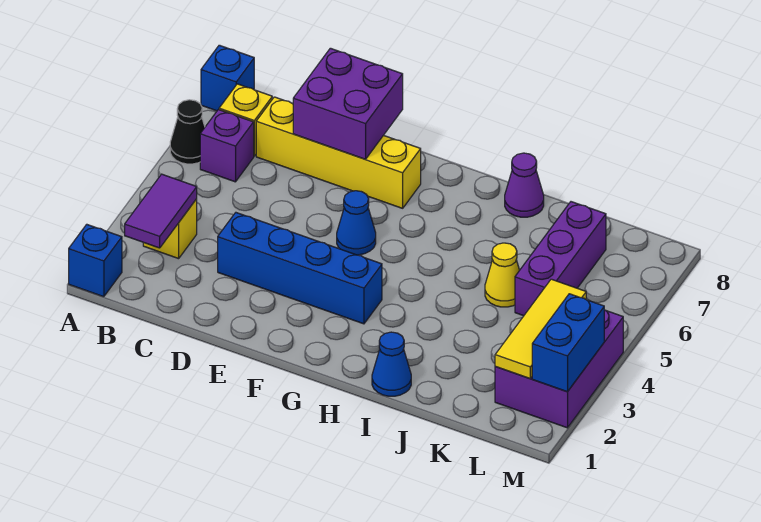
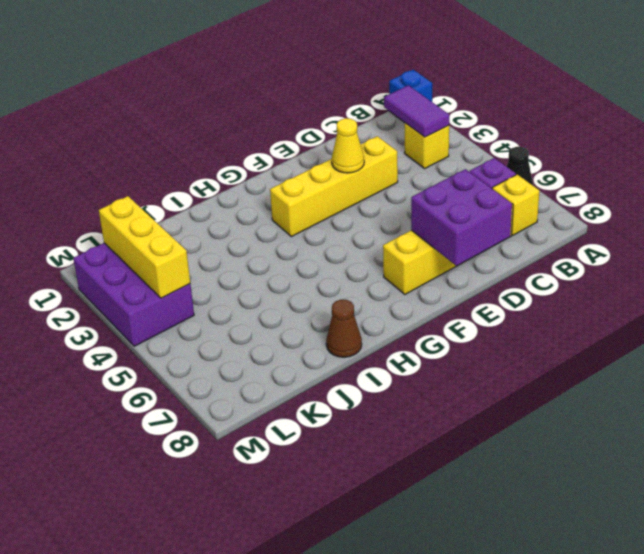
blue brick A8 level 1 -> none
blue brick D3:G3 level 1 -> yellow brick D3:G3 level 1
blue cone F5 level 1 -> none
blue cone I1 level 1 -> none
purple cone I8 level 1 -> brown cone I8 level 1
yellow cone J5 level 1 -> yellow cone E3 level 2
purple brick K5:K7 level 1 -> none
yellow tile L2:L4 level 2 -> yellow brick L2:L4 level 2
blue brick M2:M3 level 2 -> none

